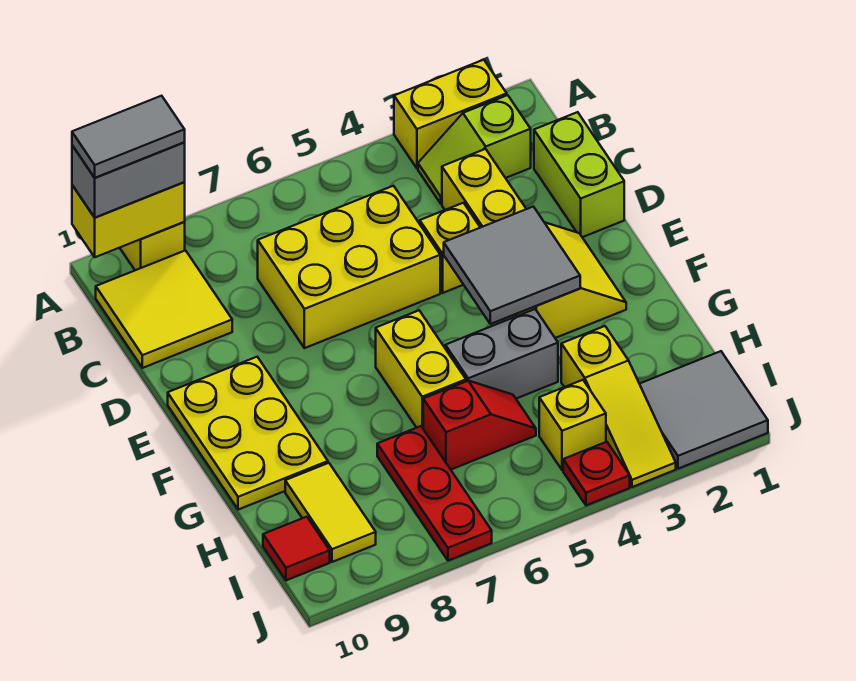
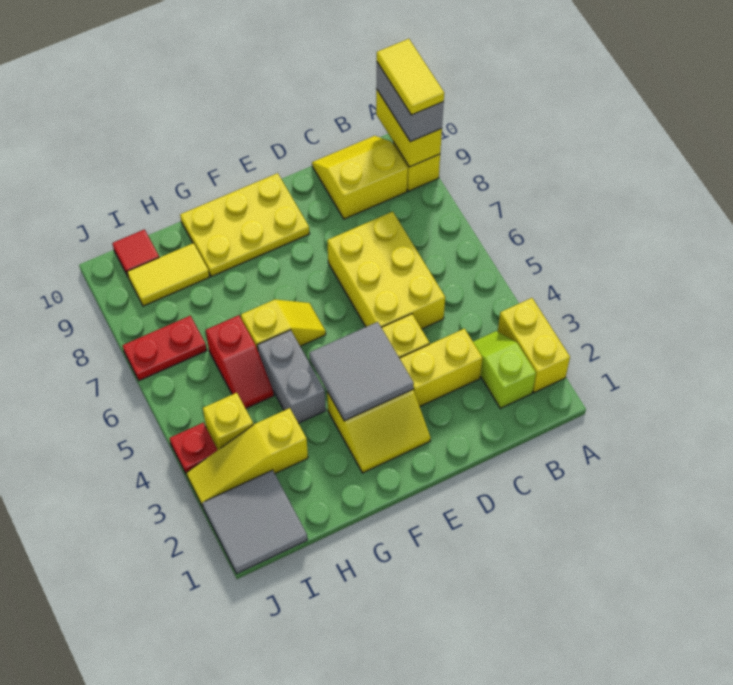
grey tile A9:A10 level 4 -> yellow tile A9:A10 level 4
yellow tile B9:C10 level 1 -> yellow slope B9:C10 level 1 top 9
lime brick C1:D1 level 1 -> none
yellow brick F6:G6 level 1 -> yellow slope F6:G6 level 1 top G
red plate H7:J7 level 1 -> red plate I7:J7 level 1

